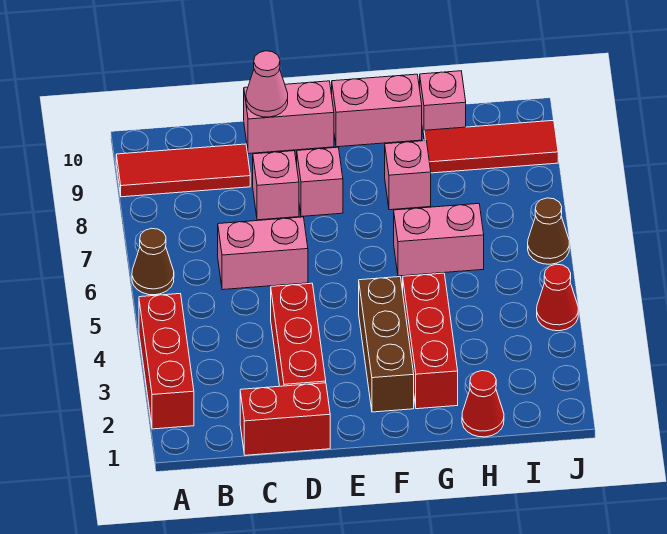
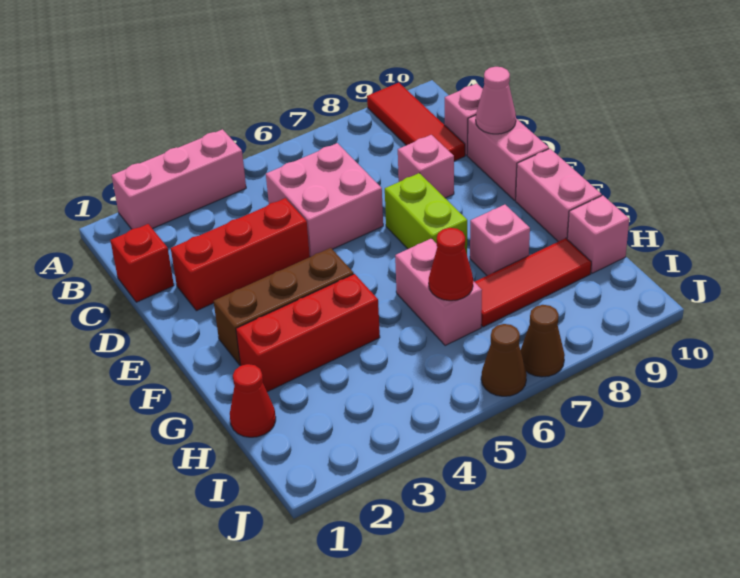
red brick A2:A4 level 1 -> pink brick A2:A4 level 1
brown cone A6 level 1 -> brown cone J7 level 1
red brick C1:D1 level 1 -> red brick C1 level 1
pink brick C6:D6 level 1 -> pink brick C5:D6 level 1
none -> lime brick E7:F7 level 1
pink brick E8 level 1 -> pink brick C10 level 1
red tile H9:J9 level 1 -> red tile H7:H9 level 1
red cone J4 level 1 -> red cone H6 level 2

